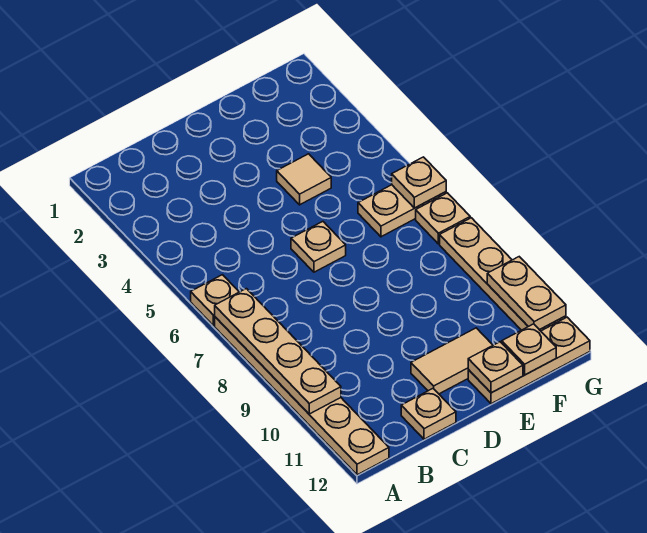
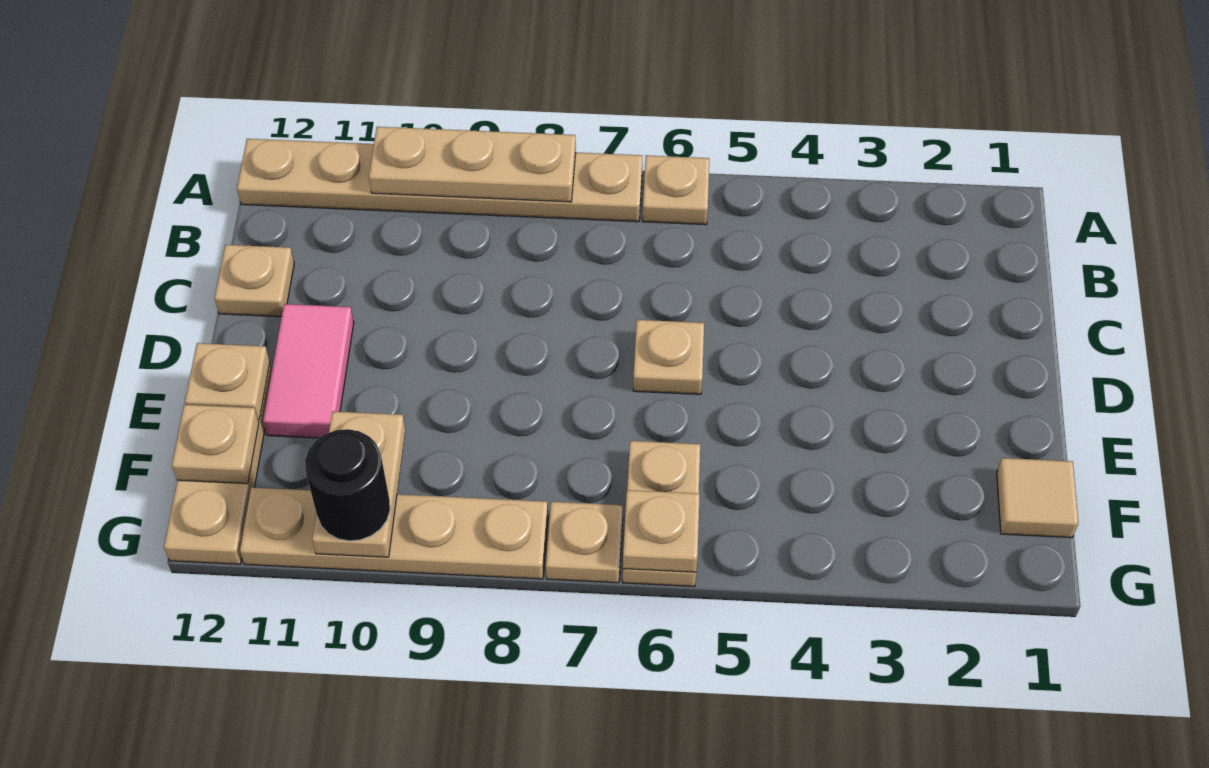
tan plate A7:A10 level 2 -> tan plate A8:A10 level 2
tan tile D11:E11 level 1 -> pink tile D11:E11 level 1
tan tile E4 level 1 -> tan tile F1 level 1
tan plate G10:G11 level 2 -> tan plate F10:G10 level 2
none -> black round brick G10 level 3

